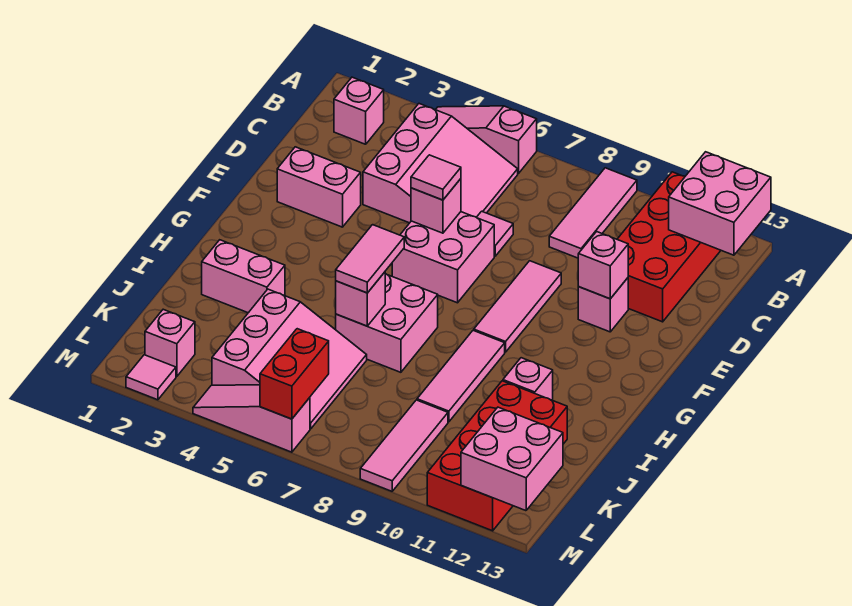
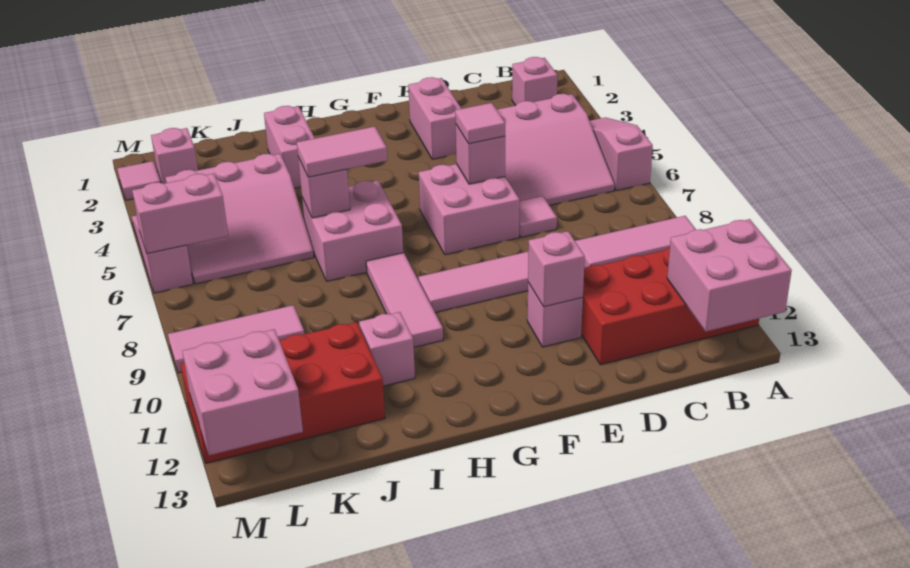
pink tile H9:J9 level 1 -> pink tile H8:H10 level 1
red brick L6:M6 level 2 -> pink brick L6:M6 level 2

